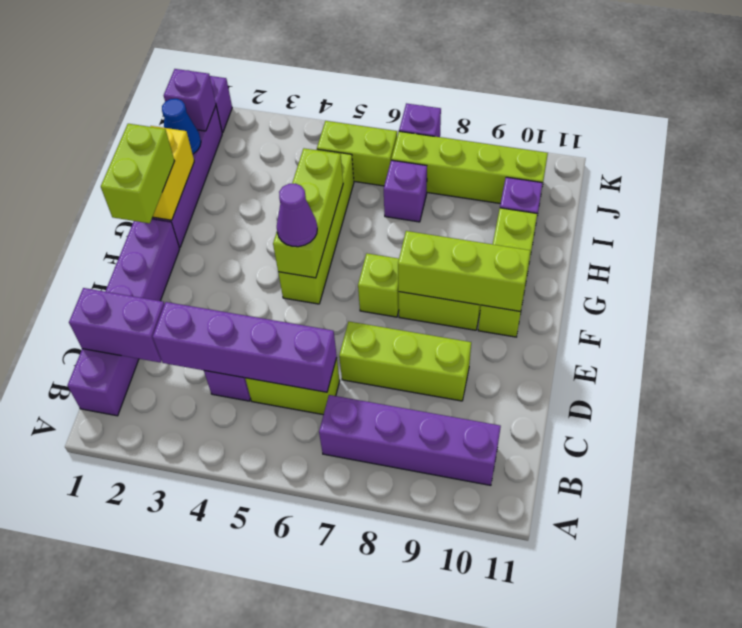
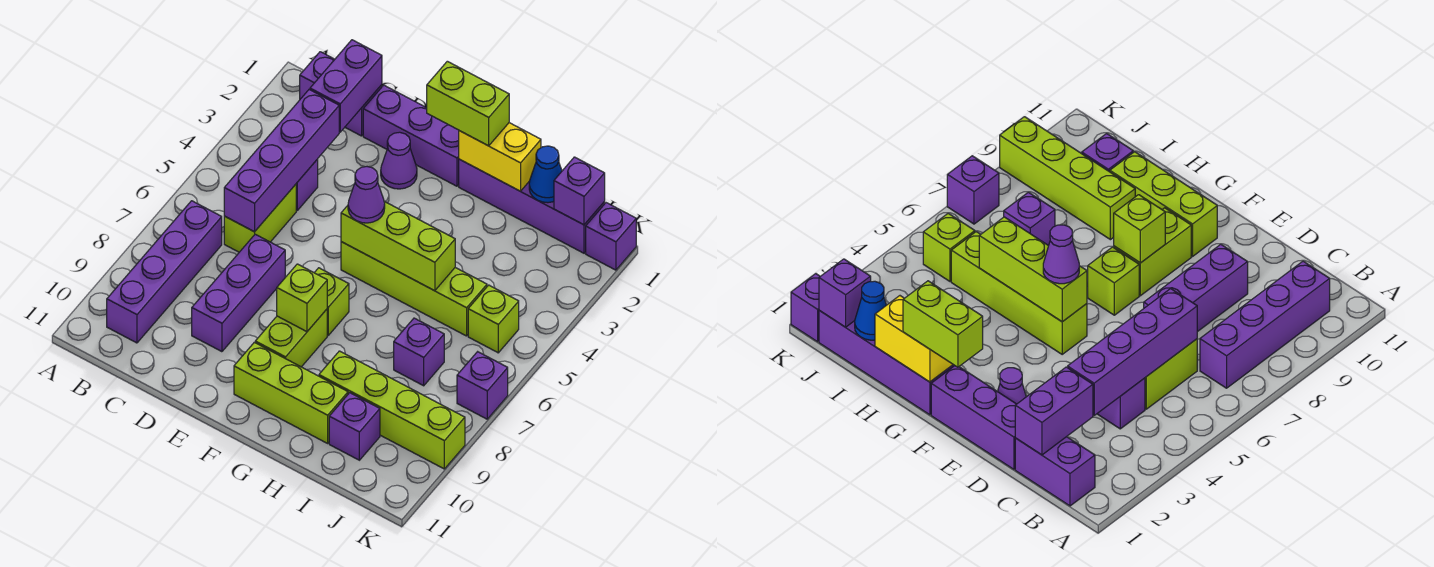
lime brick D7:D9 level 1 -> purple brick D7:D9 level 1
none -> purple cone E2 level 1
lime brick F8:F10 level 2 -> lime brick F8 level 2
lime brick J5:J6 level 1 -> lime brick J5 level 1
lime brick J7:J10 level 1 -> lime brick H9:K9 level 1

